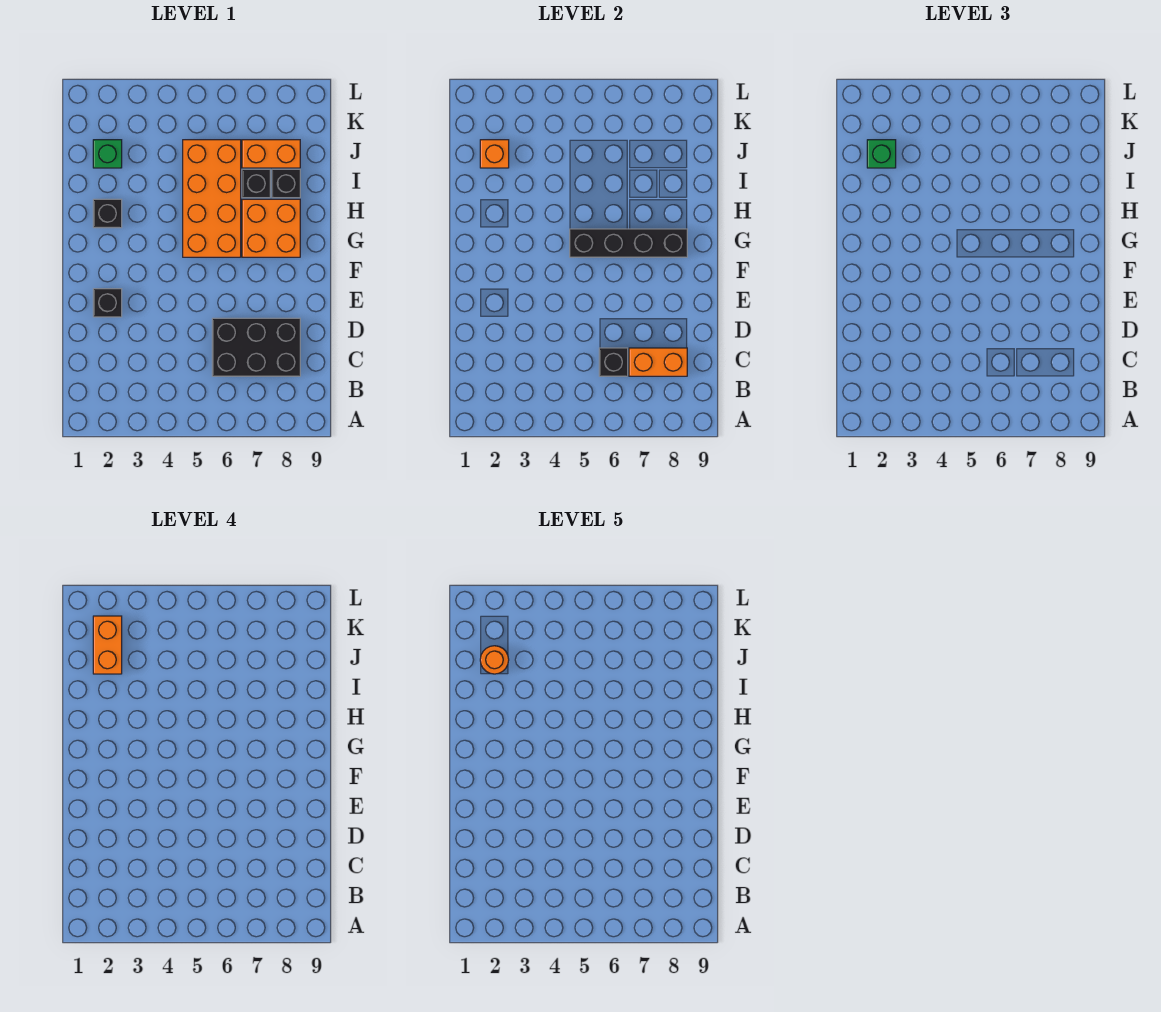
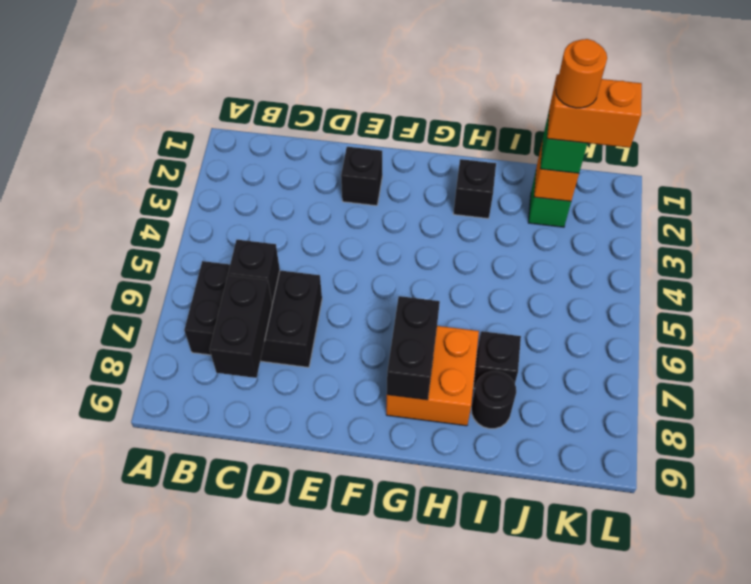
black brick C6:D8 level 1 -> black brick B6:D7 level 1
orange brick C7:C8 level 2 -> black brick C7:C8 level 2
orange brick G5:J6 level 1 -> none
black brick G5:G8 level 2 -> black brick G7:G8 level 2
black brick I8 level 1 -> black round brick I8 level 1
orange brick J7:J8 level 1 -> none

